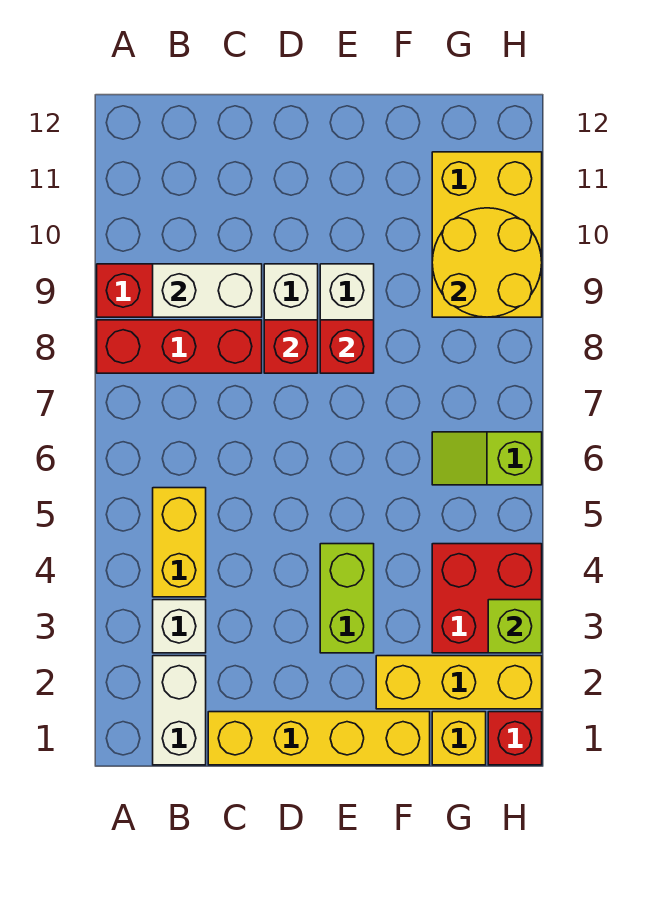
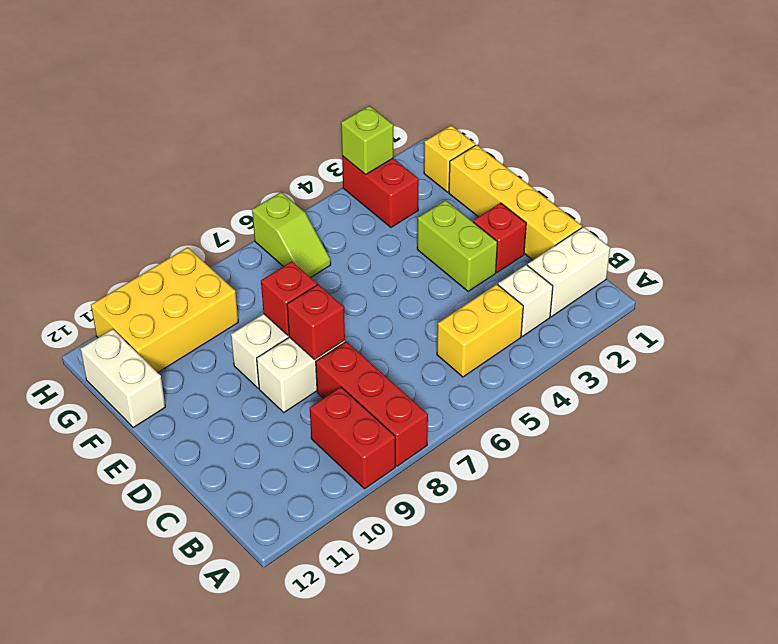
white brick B9:C9 level 2 -> white brick F12:G12 level 1
lime brick E3:E4 level 1 -> lime brick D3:E3 level 1
yellow brick F2:H2 level 1 -> none
red brick G3:H4 level 1 -> red brick G3:H3 level 1
yellow round brick G9:H10 level 2 -> none
red brick H1 level 1 -> red brick D2 level 1

